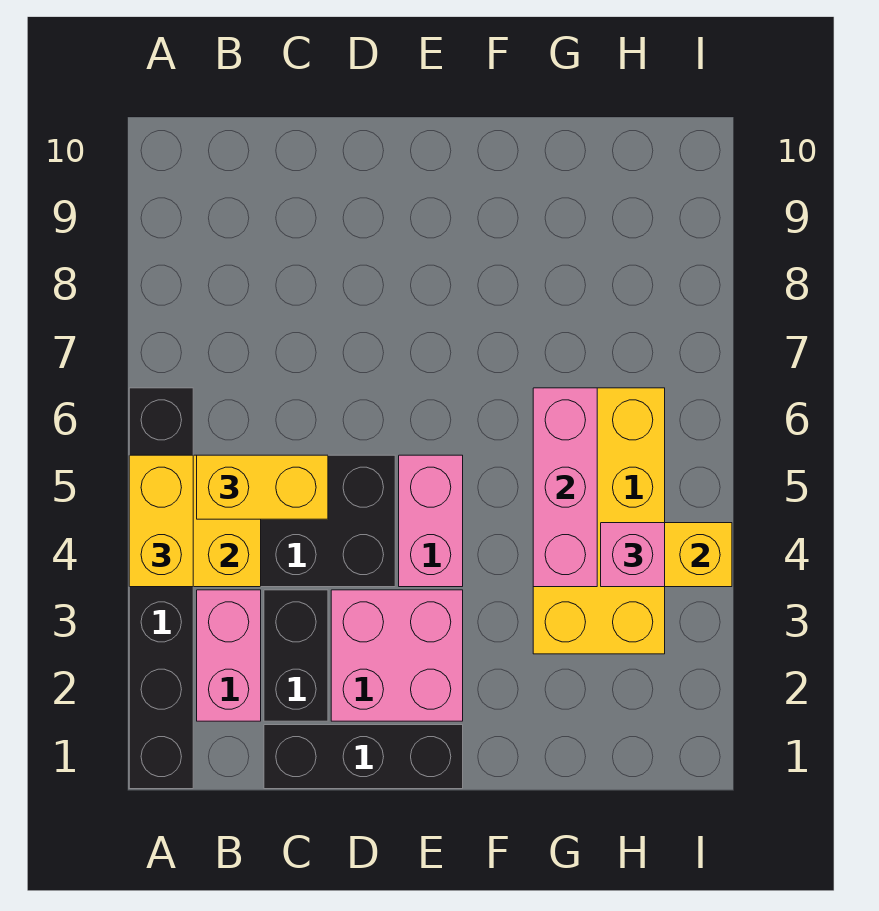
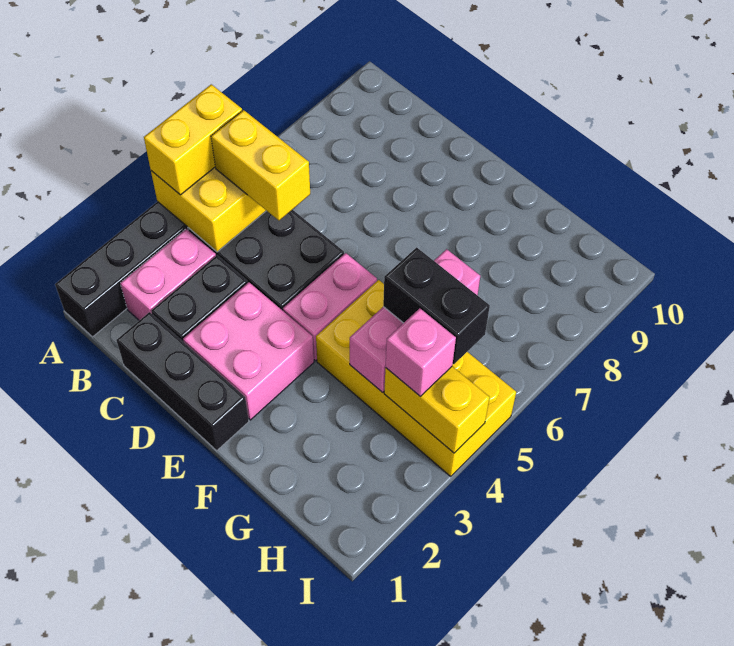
yellow brick G3:H6 level 1 -> yellow brick F4:I5 level 1
none -> black brick G5:H5 level 3

